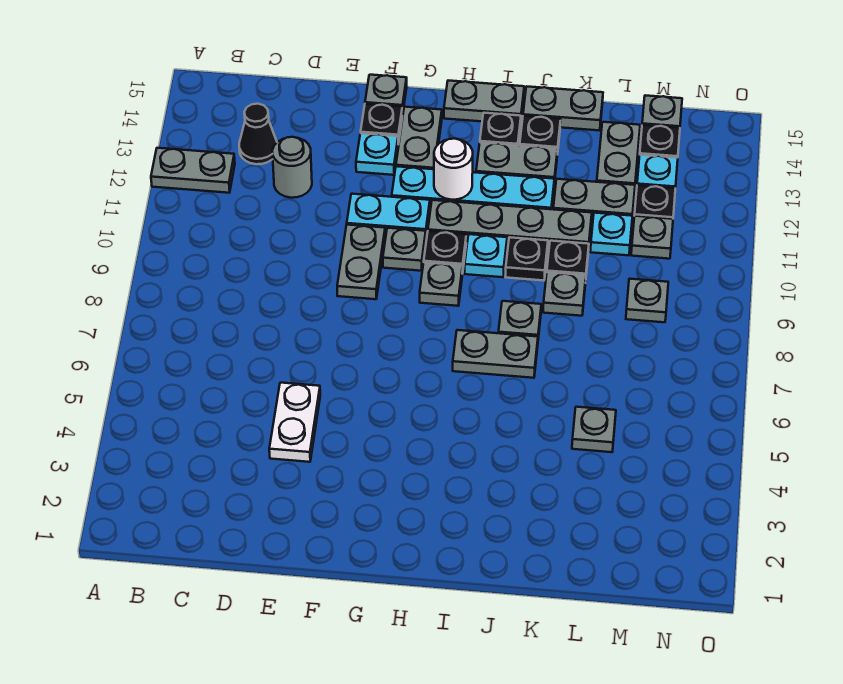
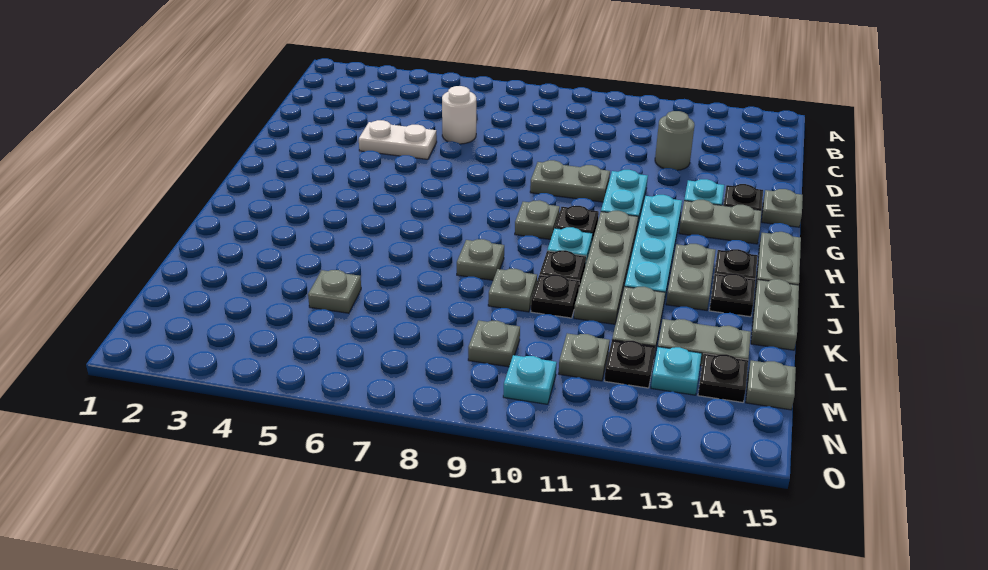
grey plate A12:B12 level 1 -> none
black cone C13 level 1 -> none
grey plate G10 level 1 -> none
white round brick H12 level 2 -> white round brick D6 level 1
grey plate I7:J7 level 1 -> none
cyan plate L11 level 1 -> cyan plate N10 level 1

